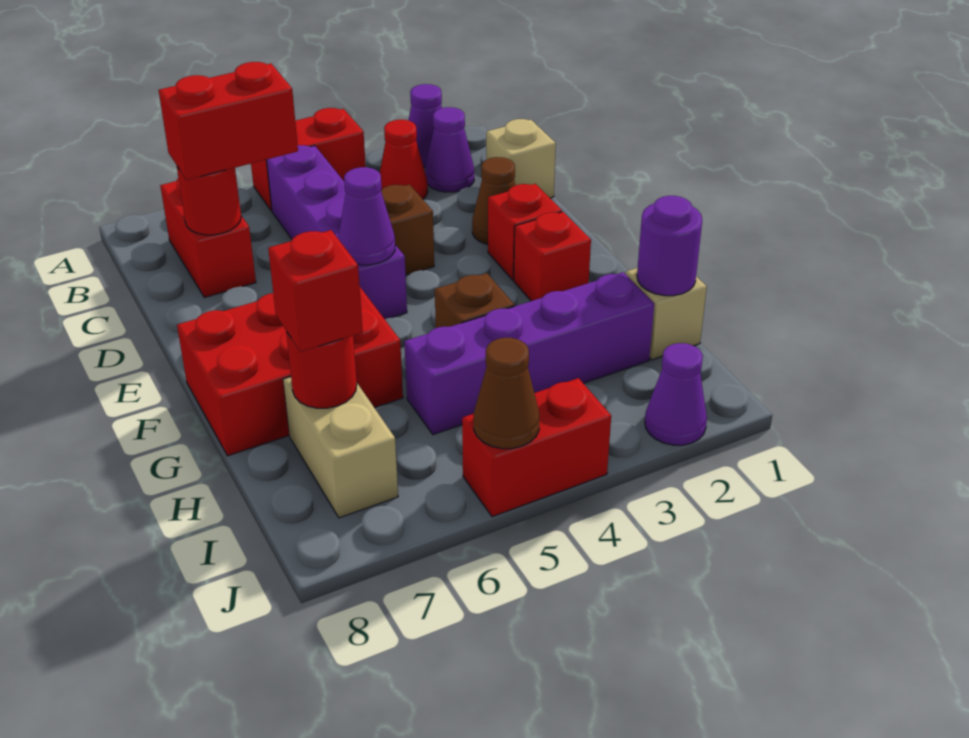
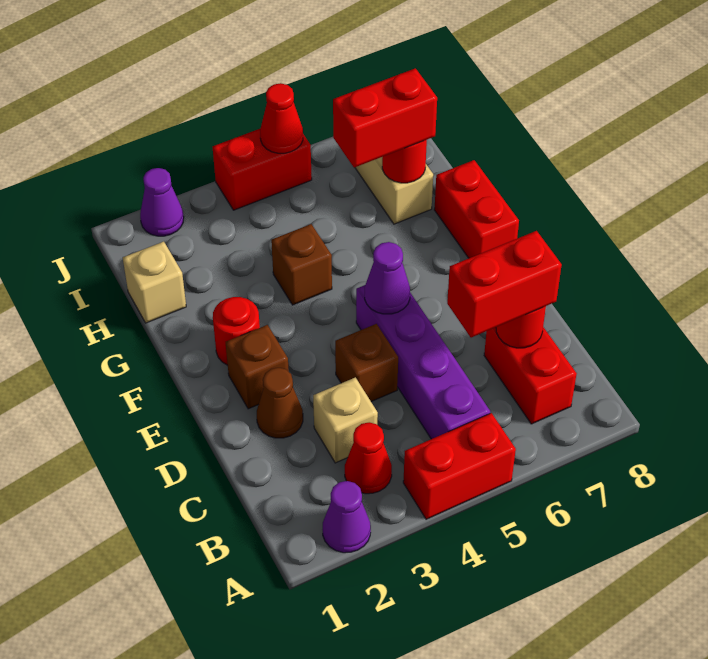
purple cone B2 level 1 -> none
tan brick C1 level 1 -> tan brick C3 level 1
red brick E2 level 1 -> brown brick E2 level 1
red brick F2 level 1 -> red round brick F2 level 1
red brick F6:G8 level 1 -> red brick F8:G8 level 1
purple round brick H1 level 2 -> none
purple brick H2:H5 level 1 -> none
red brick H7 level 3 -> red brick H6:H7 level 3
brown cone J5 level 2 -> red cone J5 level 2

